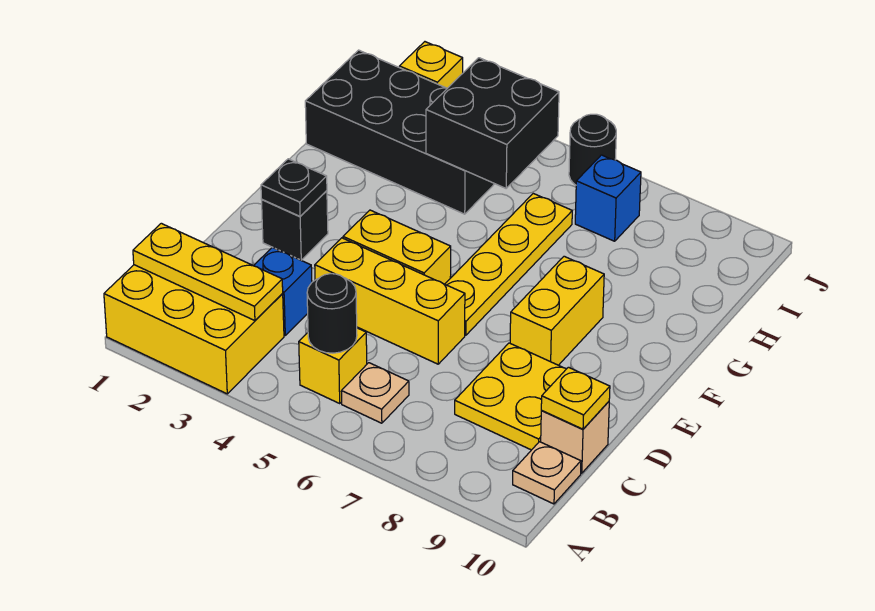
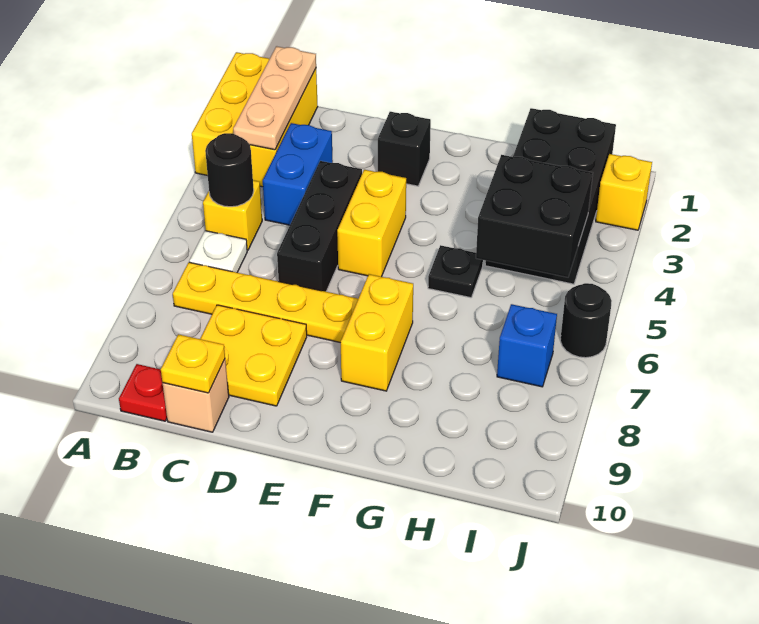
yellow plate B1:B3 level 2 -> tan plate B1:B3 level 2
tan plate B6 level 1 -> white plate B6 level 1
tan plate B10 level 1 -> red plate B10 level 1
blue brick C3 level 1 -> blue brick C3:C4 level 1
yellow brick D4:D6 level 1 -> black brick D4:D6 level 1
black plate E2 level 2 -> black plate G5 level 1
yellow plate E6:H6 level 1 -> yellow plate B7:E7 level 1
yellow brick E8:F8 level 1 -> yellow brick F7:F8 level 1

